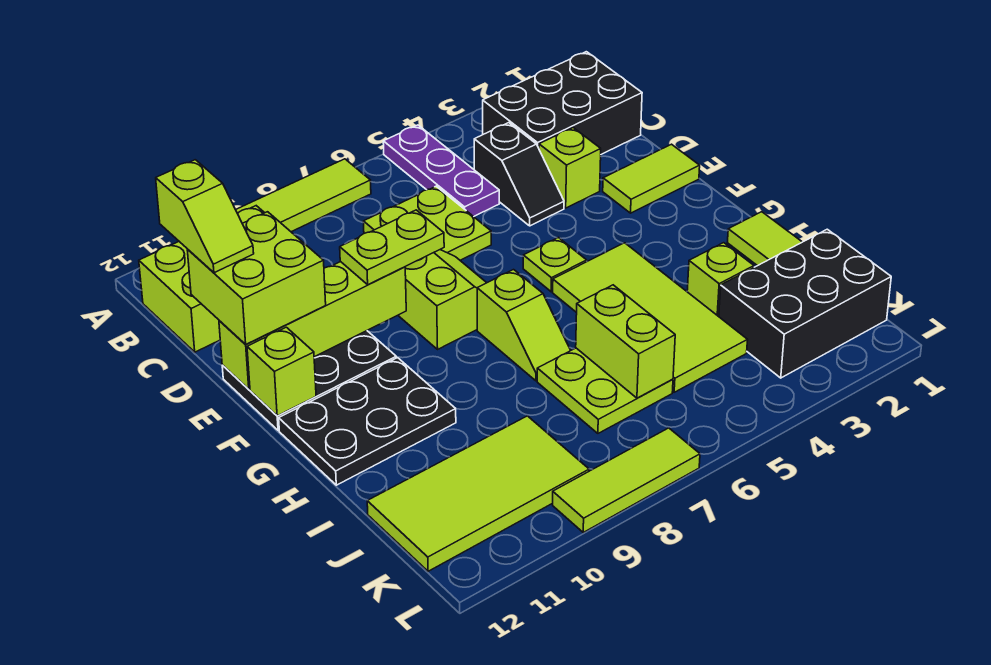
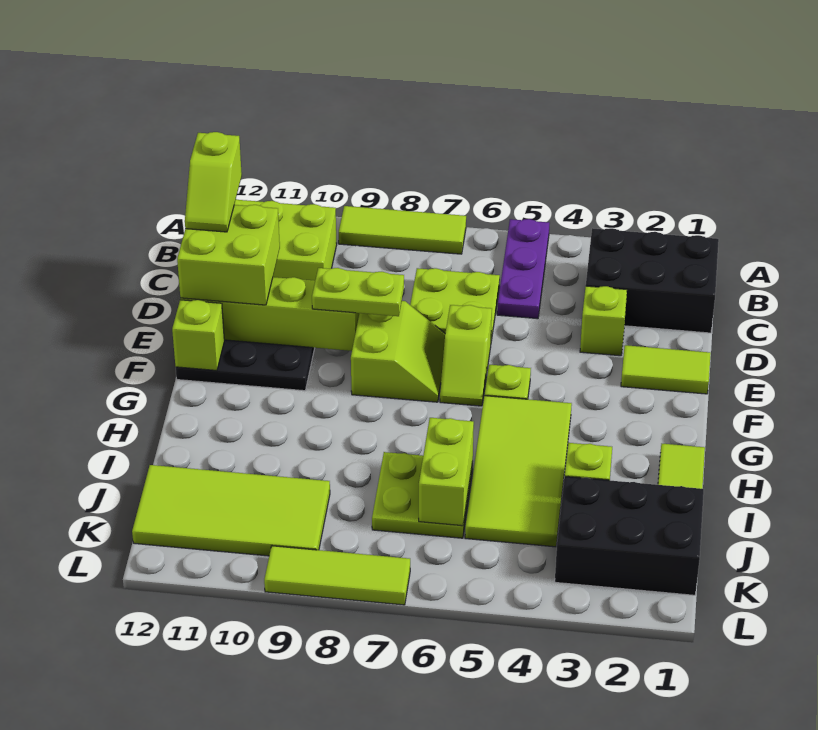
black slope C4:D4 level 1 top C -> none
lime slope G7:H7 level 1 top G -> lime slope E6:F6 level 1 top E
black plate G10:H12 level 1 -> none

